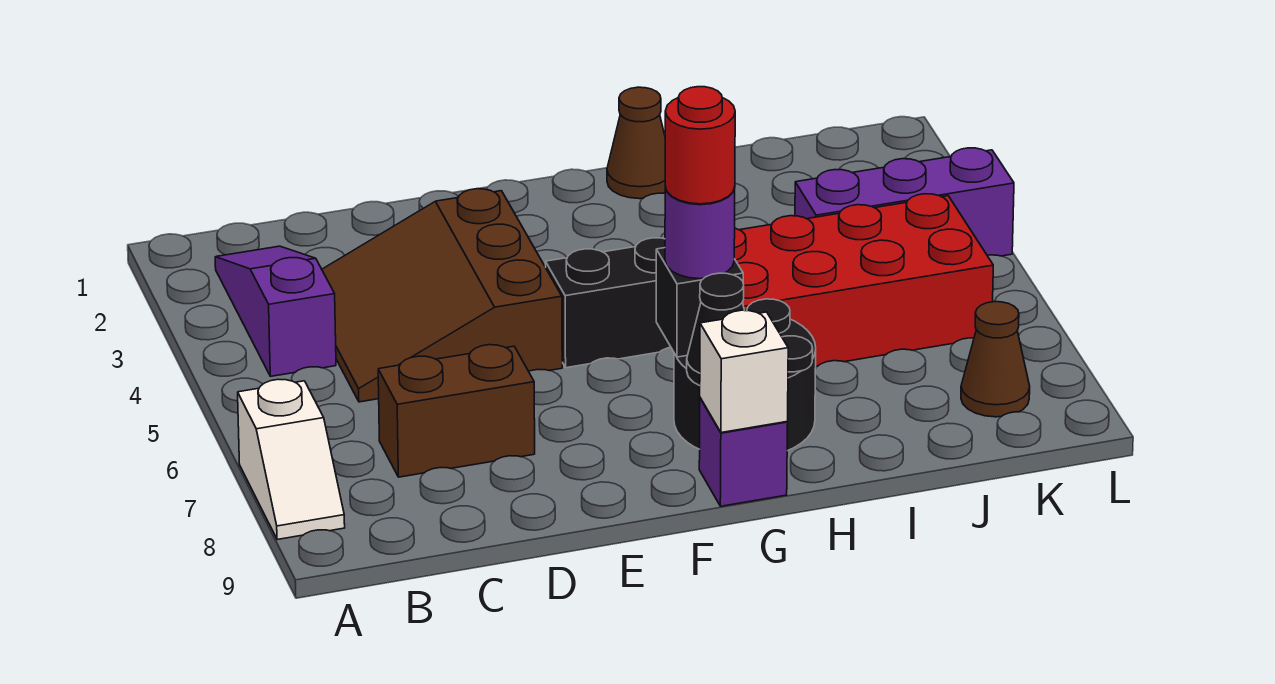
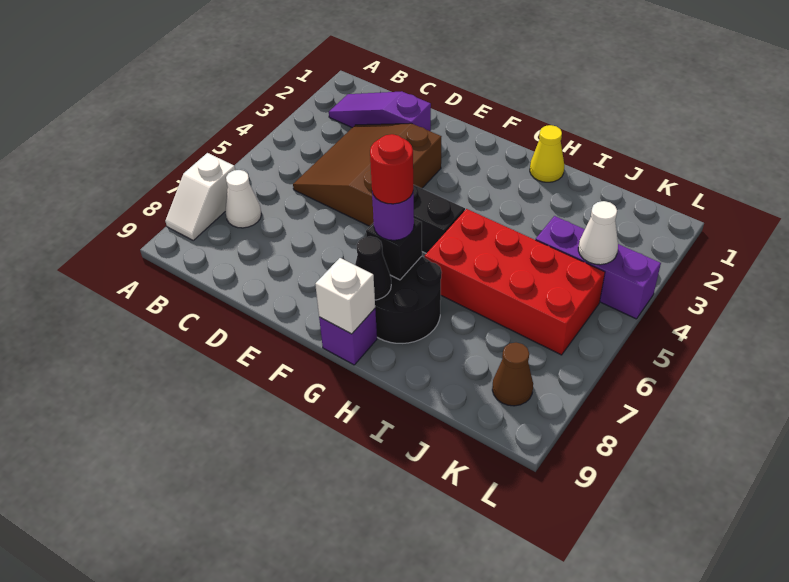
purple slope B2:B4 level 1 top 4 -> purple slope B2:D2 level 1 top D
none -> white cone B7 level 1
brown brick C7:D7 level 1 -> none
brown cone H1 level 1 -> yellow cone H1 level 1
none -> white cone K4 level 2

